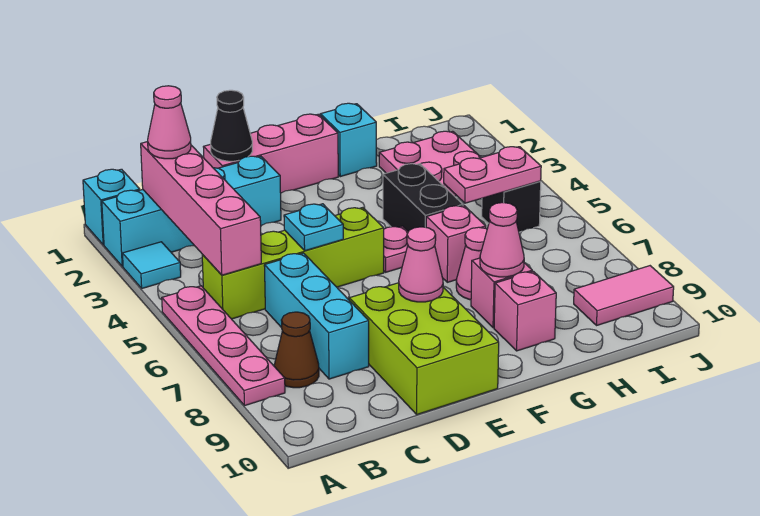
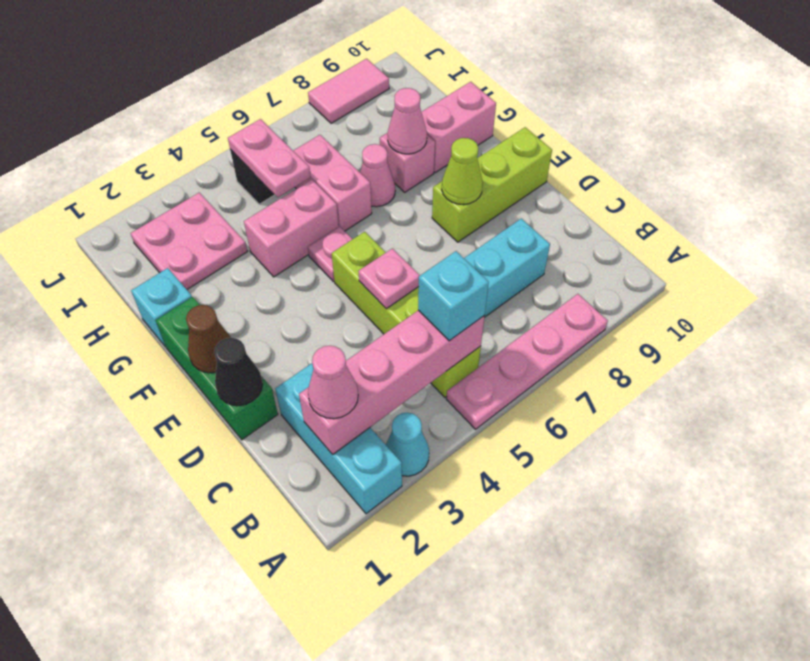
cyan brick A1 level 1 -> cyan brick B5 level 3
cyan brick A2:D2 level 1 -> cyan brick A2:C2 level 1
cyan tile A3 level 1 -> cyan cone A3 level 1
brown cone B8 level 1 -> brown cone E1 level 2
pink brick D1:F1 level 1 -> green brick D1:F1 level 1
cyan plate D5 level 2 -> pink plate D5 level 2
lime brick D8:E10 level 1 -> lime brick E8:E10 level 1
pink cone E8 level 2 -> lime cone E8 level 2
black brick G4:G5 level 1 -> pink brick G4:G5 level 1
pink brick G6 level 1 -> pink brick G6:H6 level 1
pink brick G9 level 1 -> pink brick G9:G10 level 1
pink tile I9:J9 level 1 -> pink tile J8:J9 level 1

